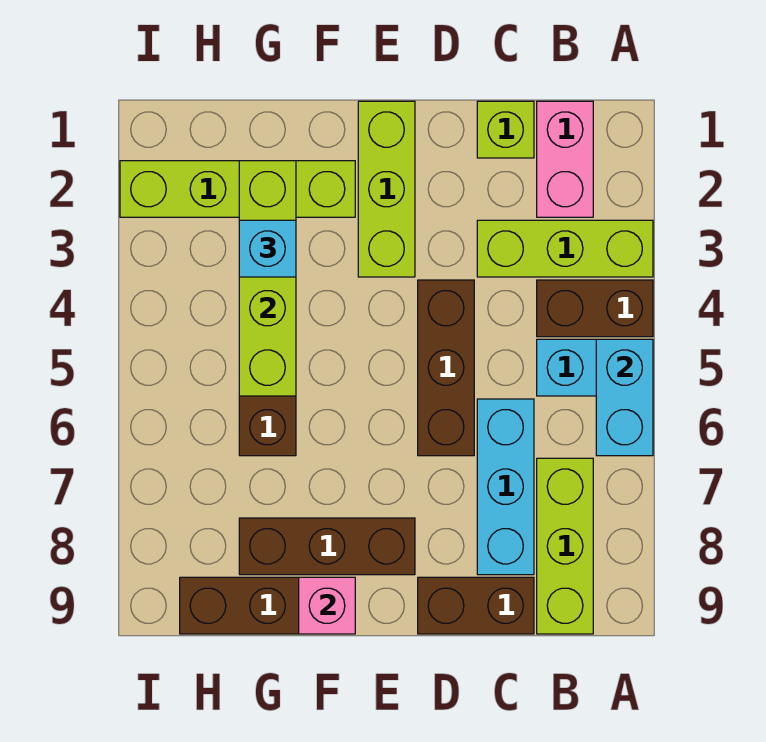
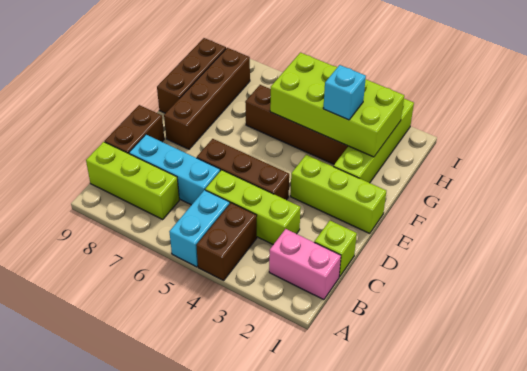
lime brick A3:C3 level 1 -> lime brick C3:C5 level 1
cyan brick A5:A6 level 2 -> none
brown brick E8:G8 level 1 -> brown brick E8:H8 level 1
pink brick F9 level 2 -> none
lime brick G2:G5 level 2 -> lime brick G2:H5 level 2

